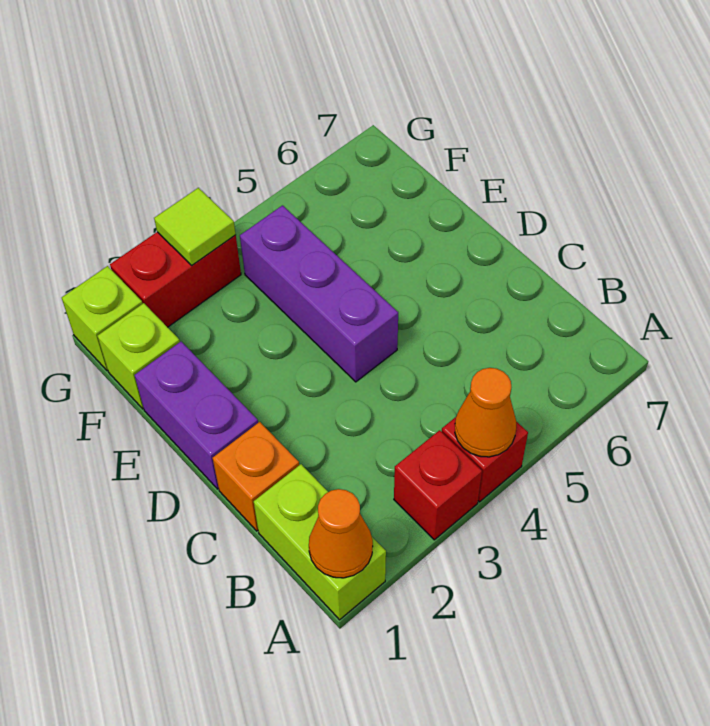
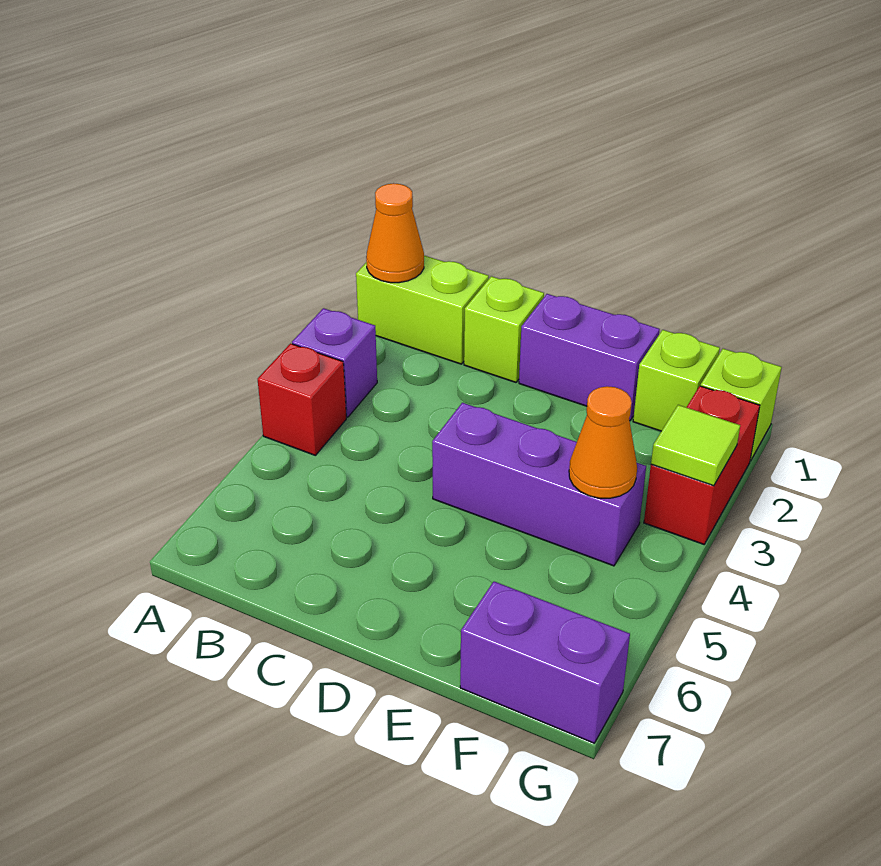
red brick A3 level 1 -> purple brick A3 level 1
orange cone A4 level 2 -> orange cone F4 level 2
orange brick C1 level 1 -> lime brick C1 level 1
none -> purple brick F7:G7 level 1

